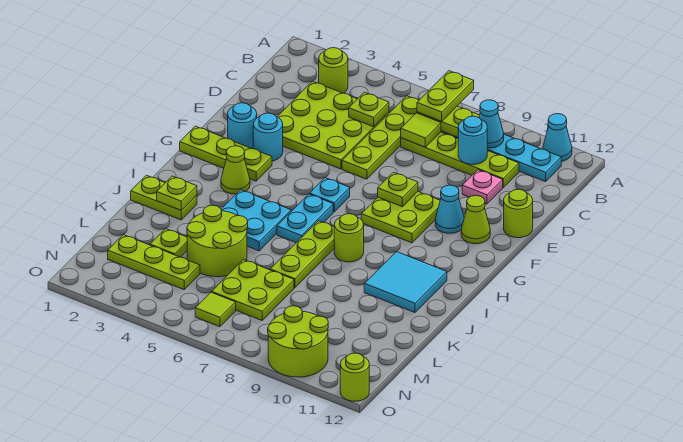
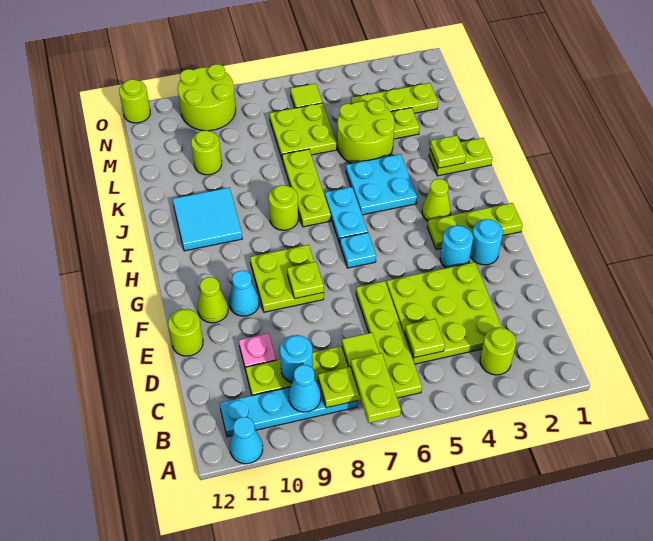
none -> lime round brick L10 level 1

